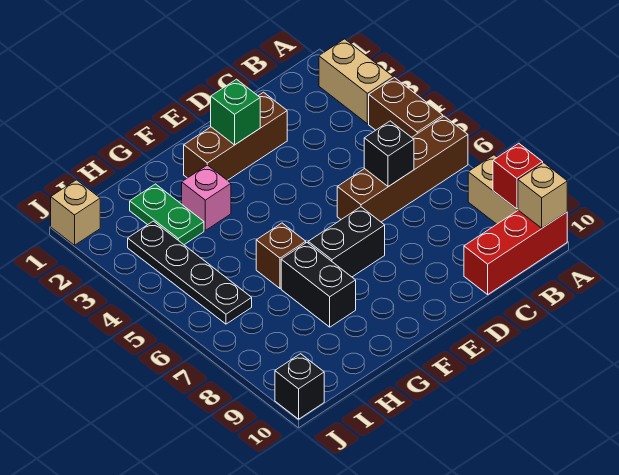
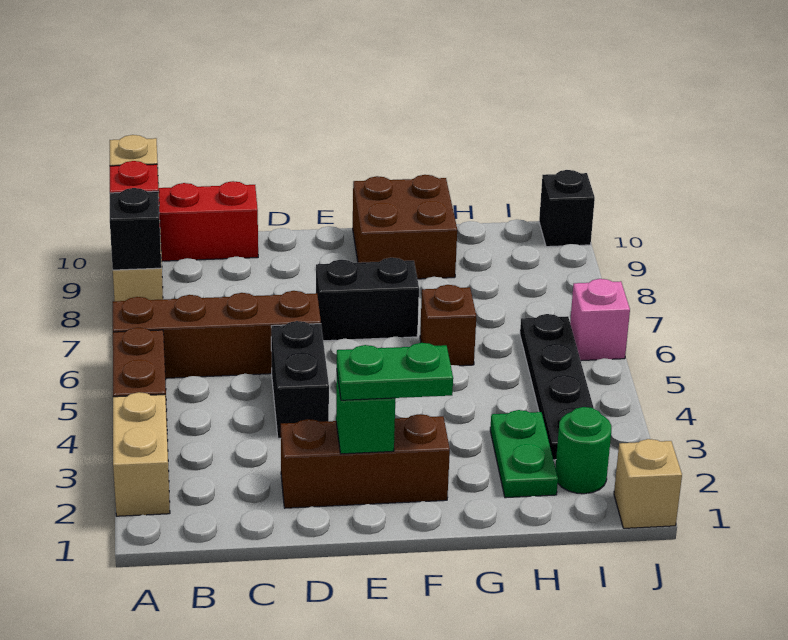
black brick C6 level 2 -> black brick A8 level 2
none -> green plate E2:F2 level 3
none -> brown brick F9:G10 level 1
pink brick G3 level 1 -> pink brick J6 level 1
black brick G7:G8 level 1 -> black brick D4:D5 level 1
none -> green round brick I2 level 1

